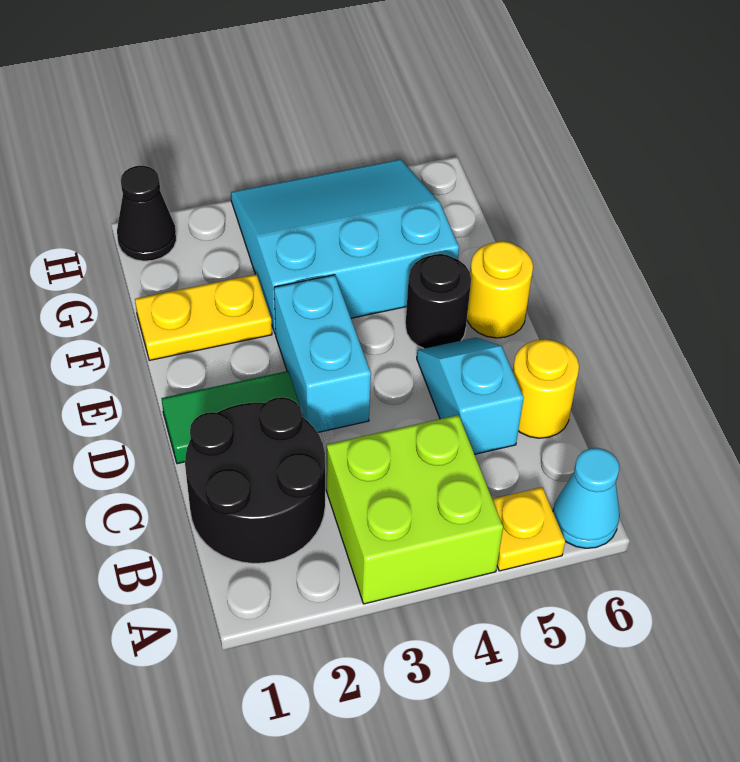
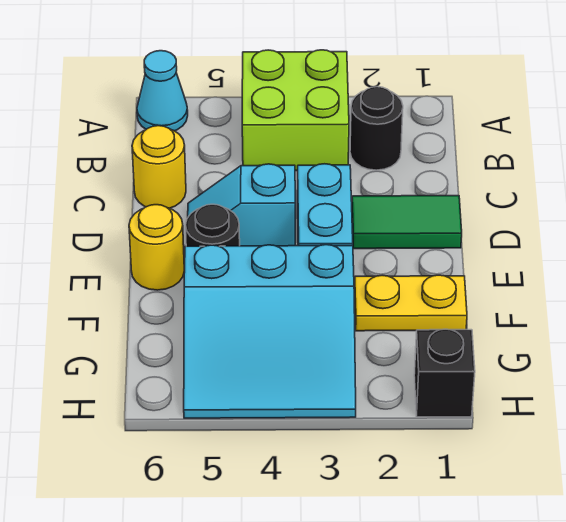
yellow plate A5 level 1 -> none
black round brick B1:C2 level 1 -> black round brick B2 level 1
cyan slope C5:D5 level 1 top C -> cyan slope D4:D5 level 1 top 4
black cone H1 level 1 -> black brick H1 level 1

